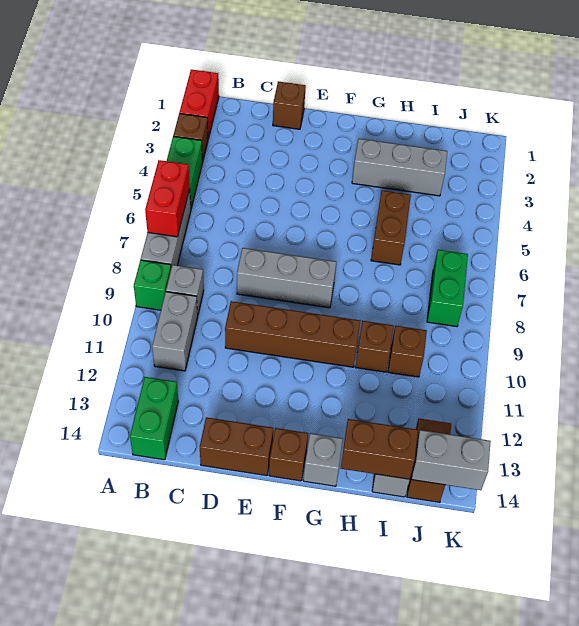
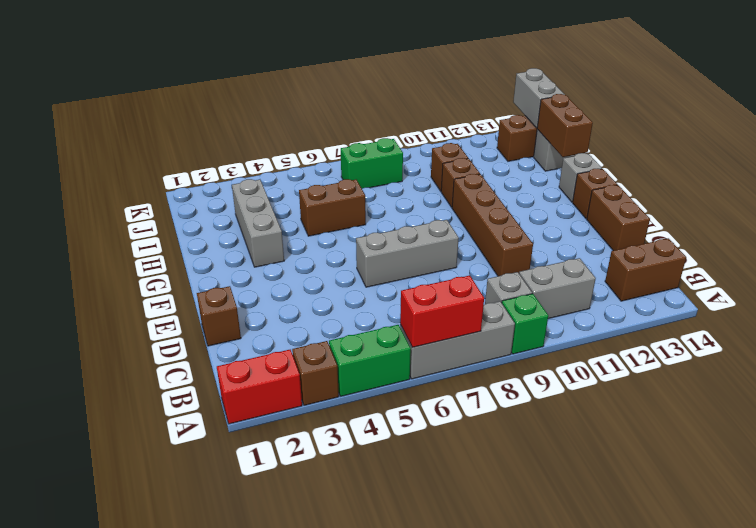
green brick B13:B14 level 1 -> brown brick B13:B14 level 1
grey brick D8:F8 level 1 -> grey brick E6:E8 level 1

